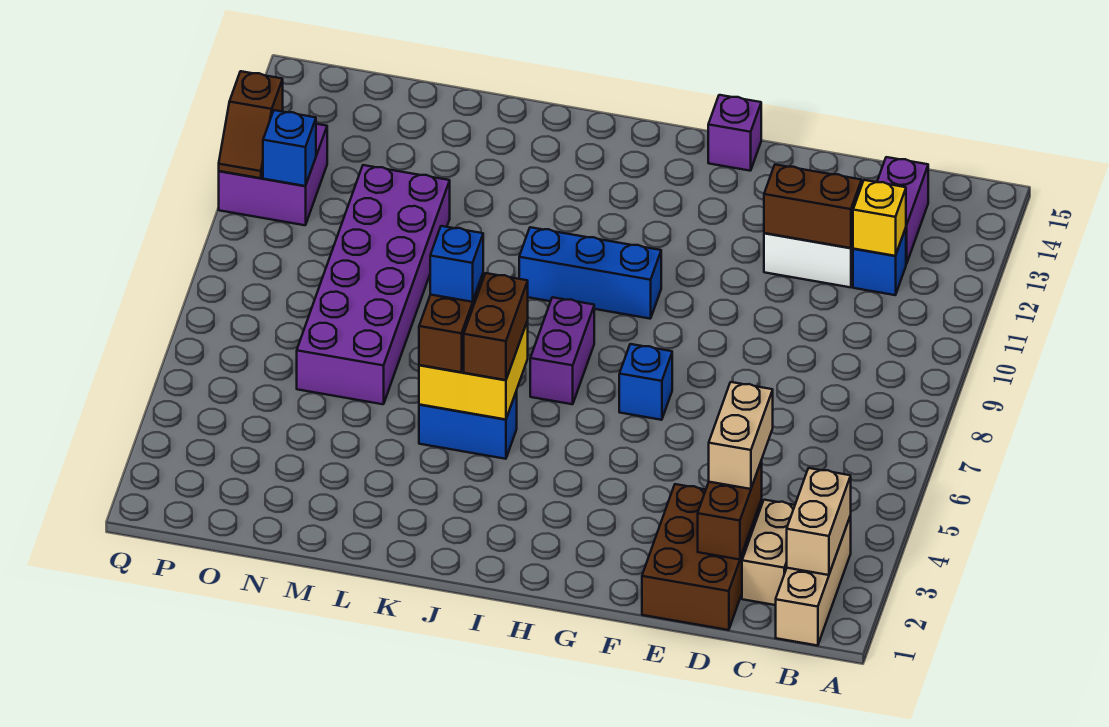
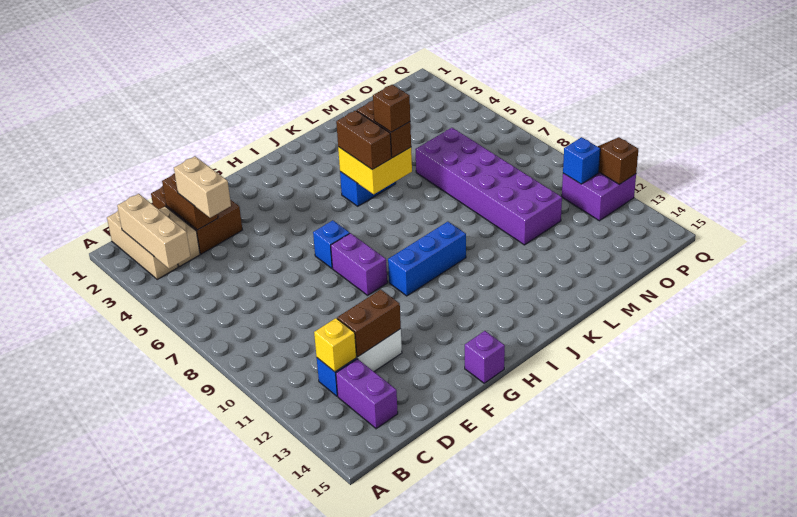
tan brick B2:B3 level 2 -> tan brick B2:B4 level 2
purple brick I7:I8 level 1 -> purple brick G8:G9 level 1
blue brick K6 level 4 -> brown brick K6 level 4

